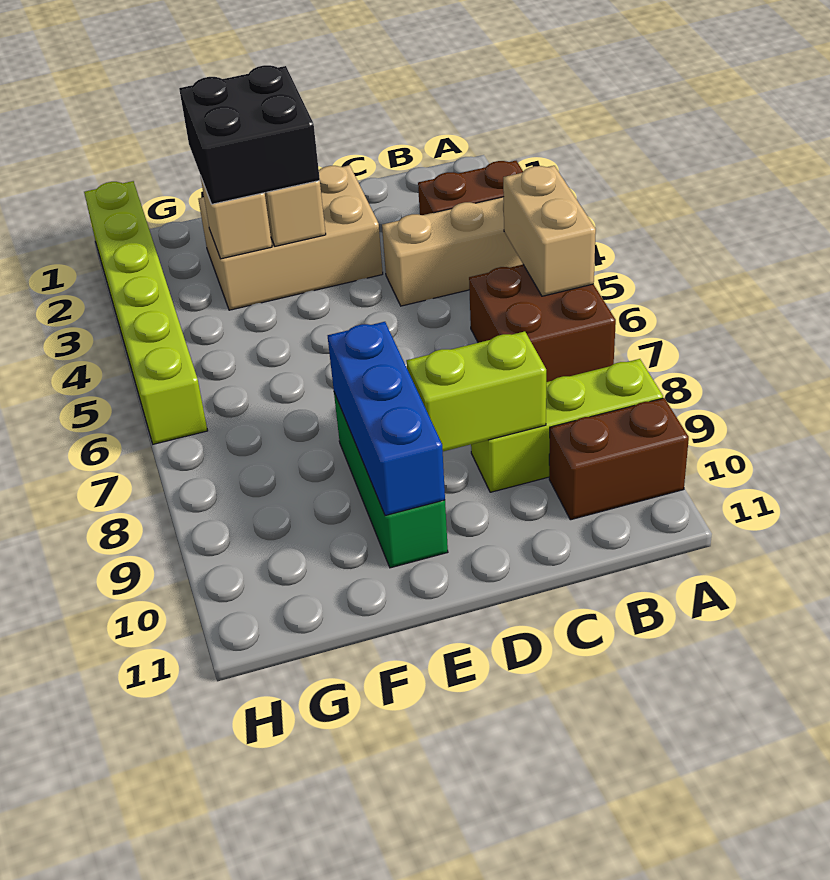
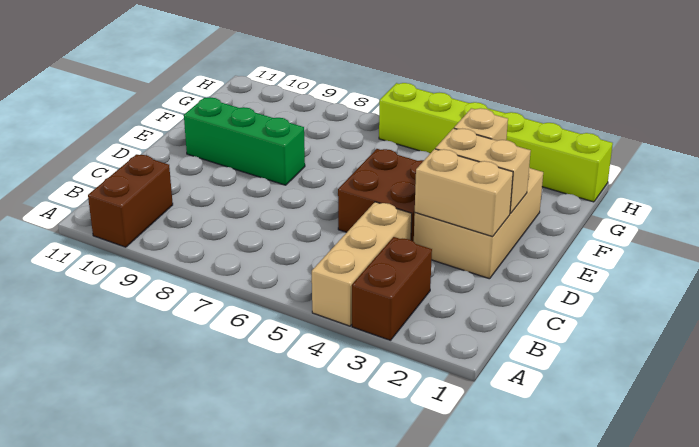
tan brick A5:A6 level 2 -> tan brick D2:D3 level 2
brown brick A6:B7 level 1 -> brown brick D4:E5 level 1
lime brick A9:C9 level 1 -> none
lime brick C9:D9 level 2 -> none
black brick E2:F3 level 3 -> none
blue brick E8:E10 level 2 -> none

